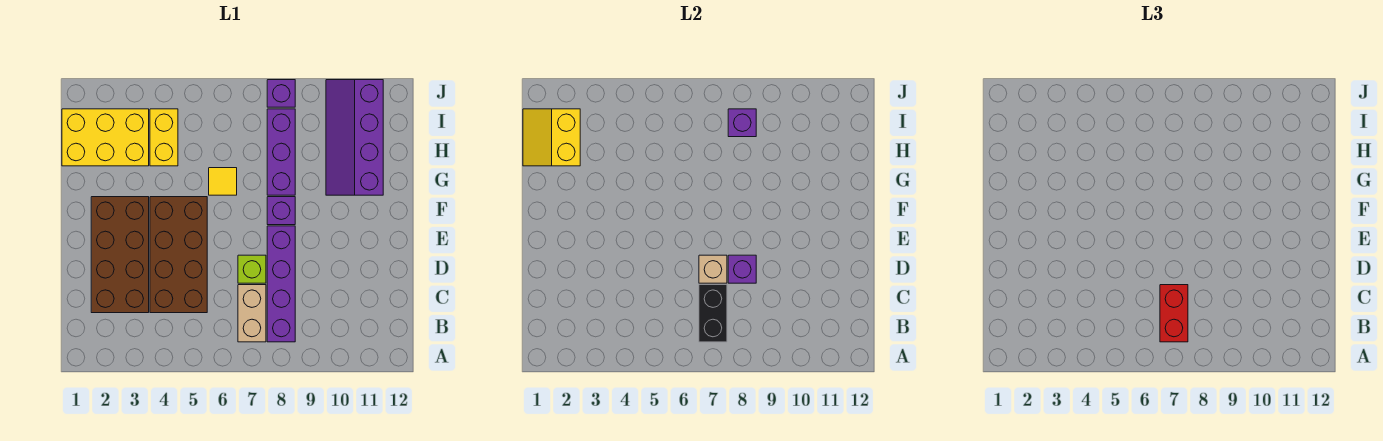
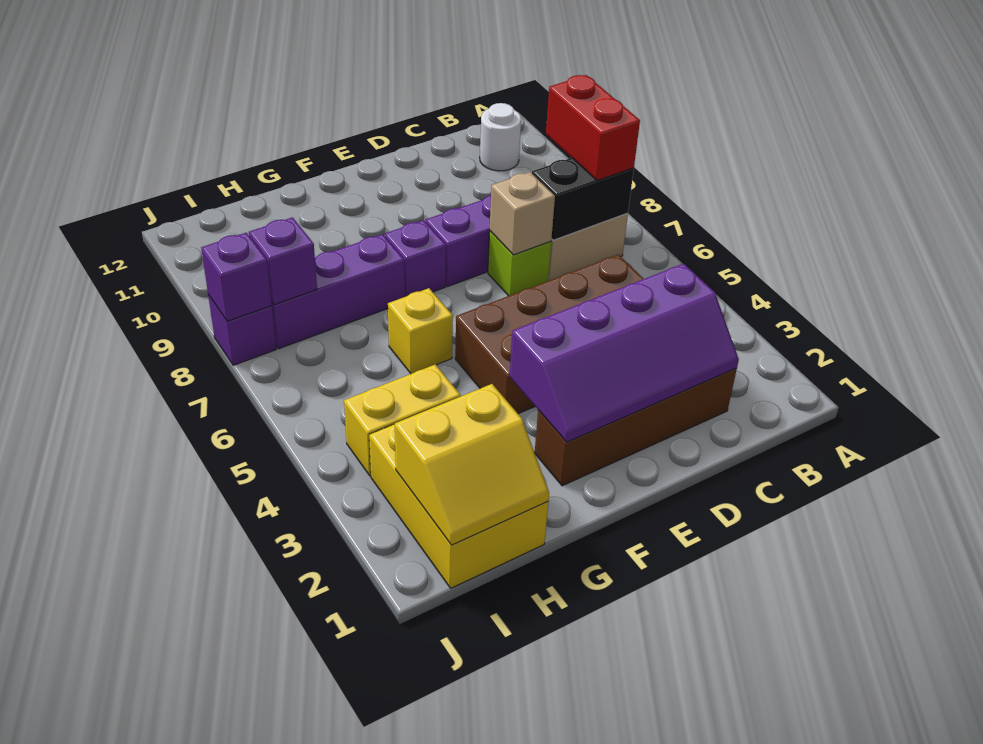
red brick B7:C7 level 3 -> red brick B7:B8 level 3
none -> white round brick B11 level 1
brown brick C2:F3 level 1 -> brown brick C2:F2 level 1
purple brick D8 level 2 -> purple brick J8 level 2
yellow tile G6 level 1 -> yellow brick G6 level 1
purple slope G10:J11 level 1 top 11 -> purple slope C2:F3 level 2 top 3

